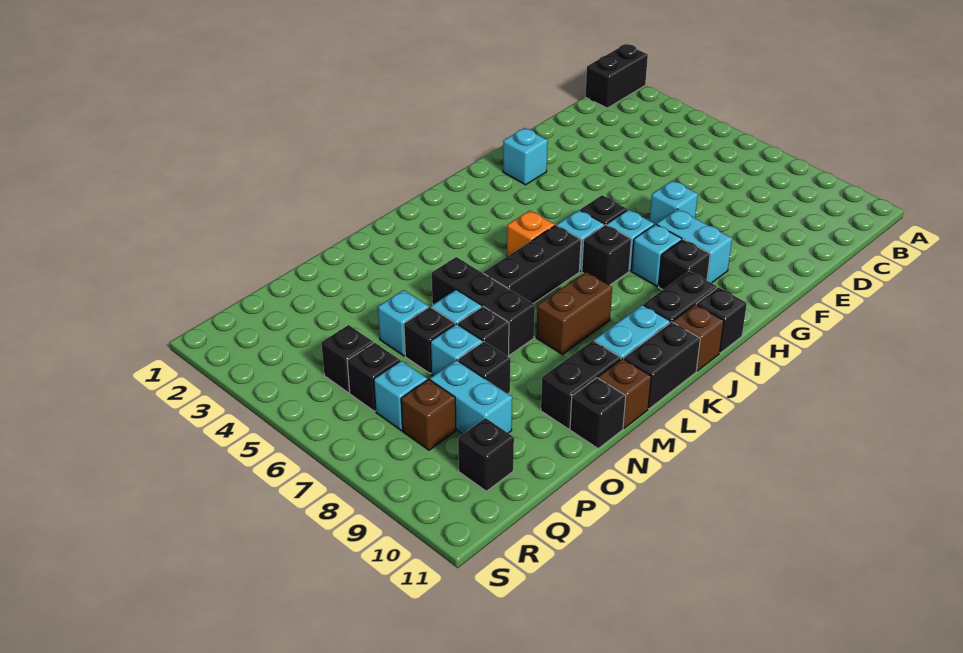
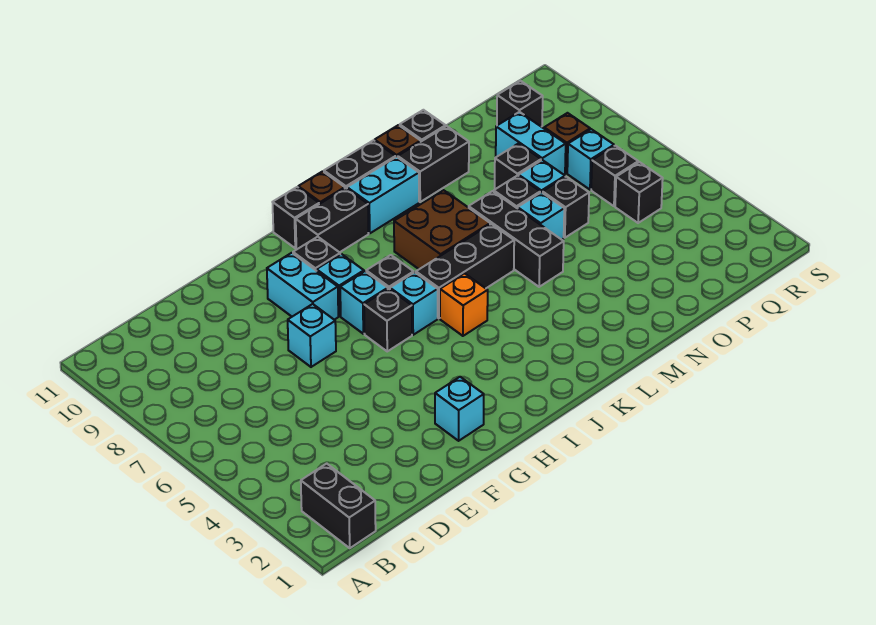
black brick A1:B1 level 1 -> black brick B1:B2 level 1
brown brick K8:L8 level 1 -> brown brick K7:L8 level 1
cyan brick O5 level 1 -> none

